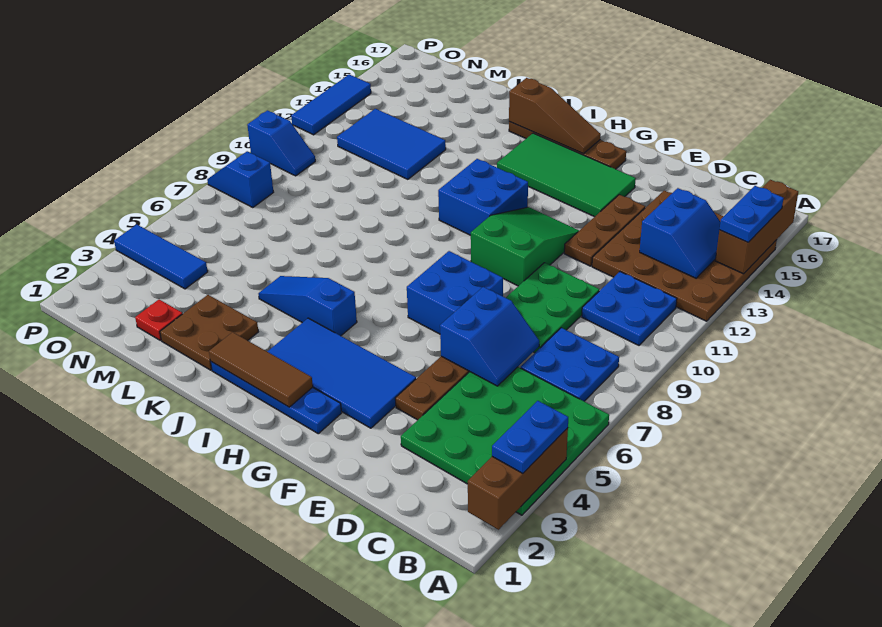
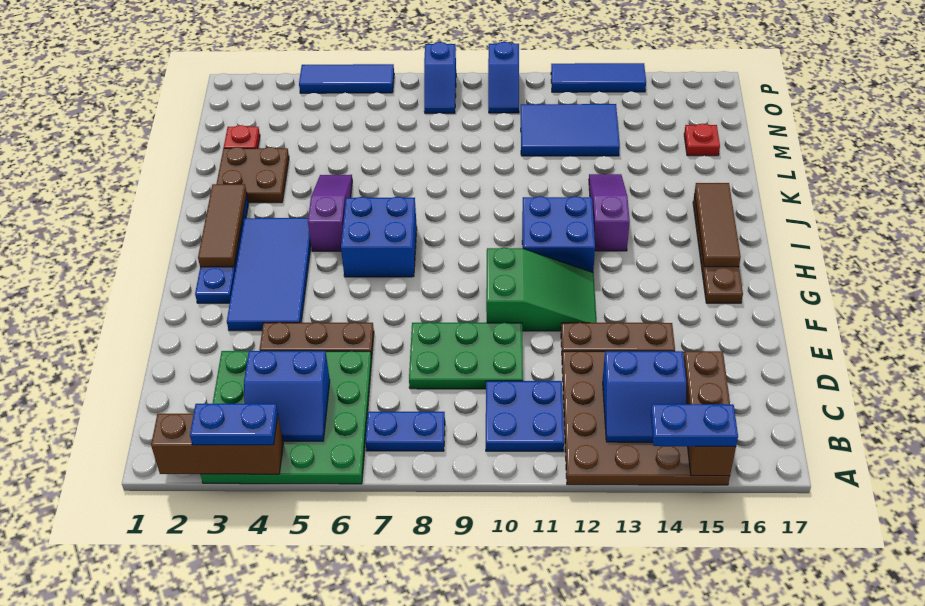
brown brick A14:A16 level 2 -> brown brick A15:C15 level 2
blue plate B7:C8 level 1 -> blue plate B7:B8 level 1
blue slope D6:E7 level 2 top E -> blue slope B4:C5 level 2 top C
blue brick F7:G8 level 1 -> blue brick H6:I7 level 1
green tile F14:I15 level 1 -> none
brown slope H16:J16 level 2 top J -> brown tile H16:J16 level 2
blue slope I5:K5 level 1 top I -> purple slope I5:K5 level 1 top I
none -> purple slope I13:K13 level 1 top I
blue tile L12:N13 level 1 -> blue tile M11:N13 level 1
none -> red plate M16 level 1
blue tile N4:P4 level 1 -> blue tile P4:P6 level 1
blue slope O8:P8 level 1 top O -> blue slope O8:P8 level 1 top P

